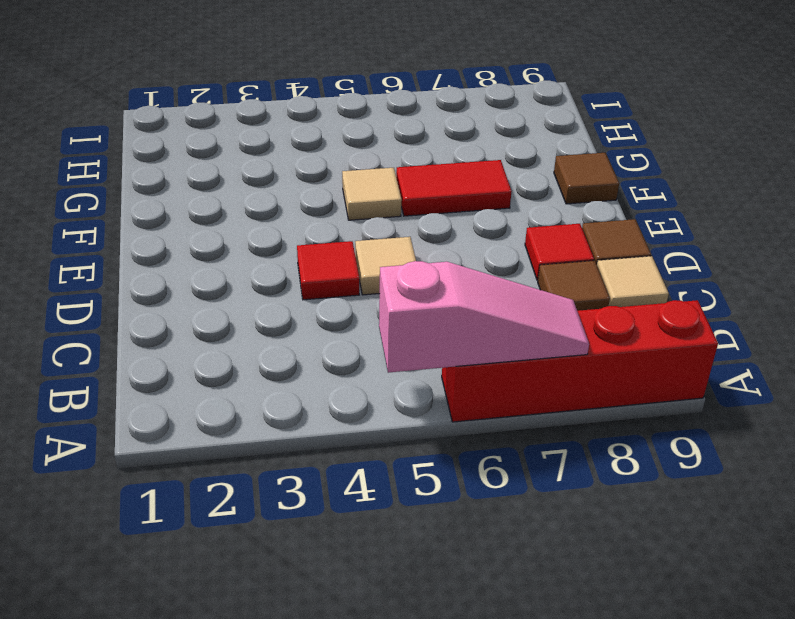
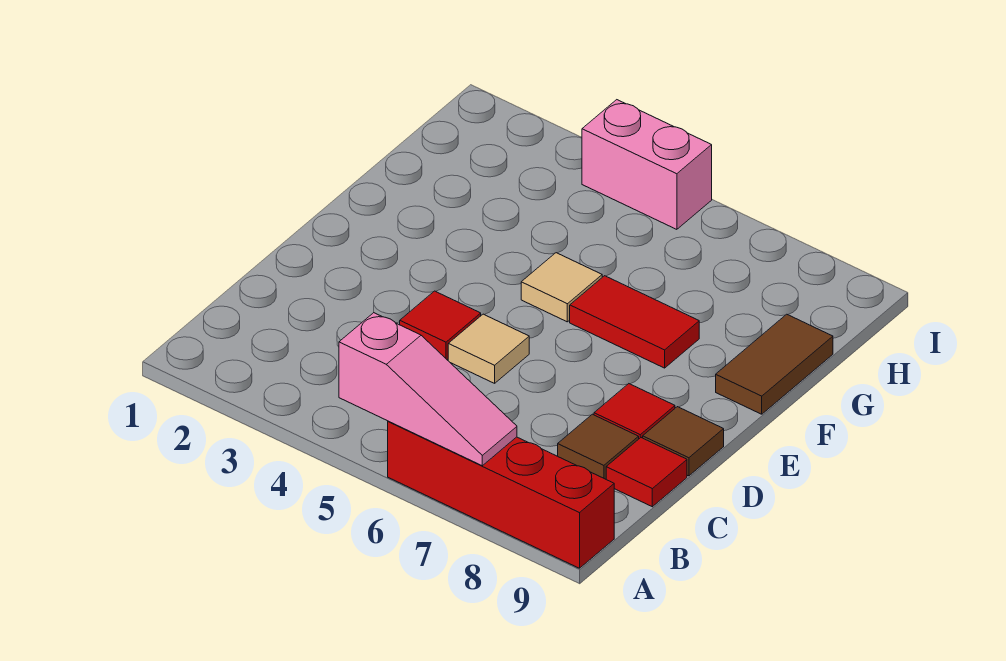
tan tile C9 level 1 -> red tile C9 level 1
brown tile F9 level 1 -> brown tile F9:G9 level 1
none -> pink brick I4:I5 level 1

